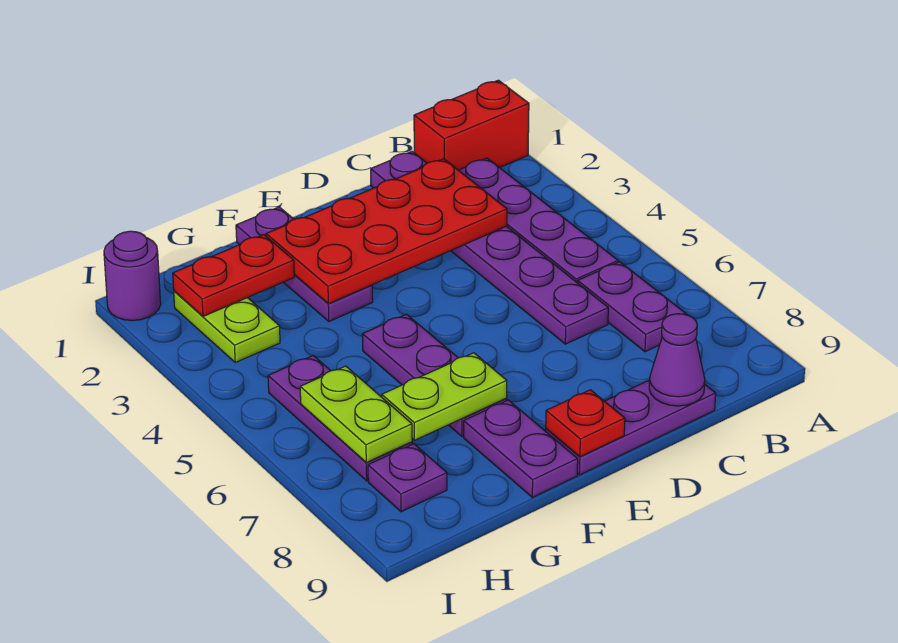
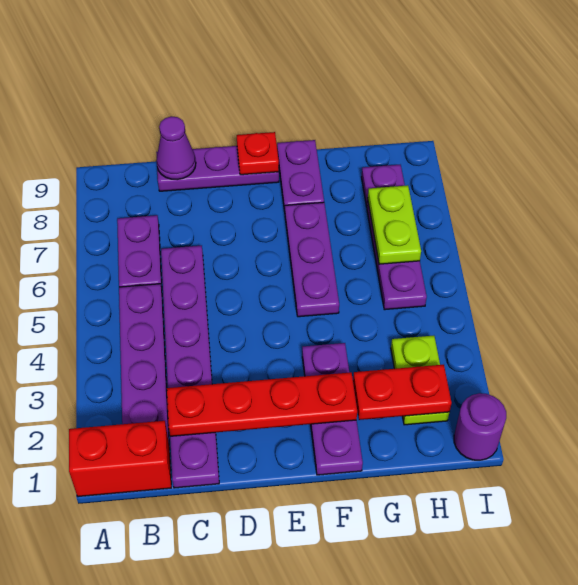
red plate C2:F3 level 2 -> red plate C2:F2 level 2
lime plate F7:G7 level 2 -> none

